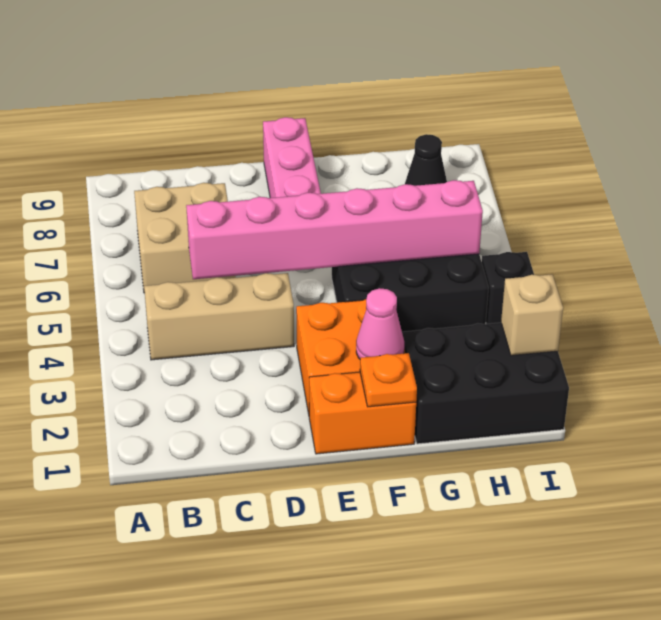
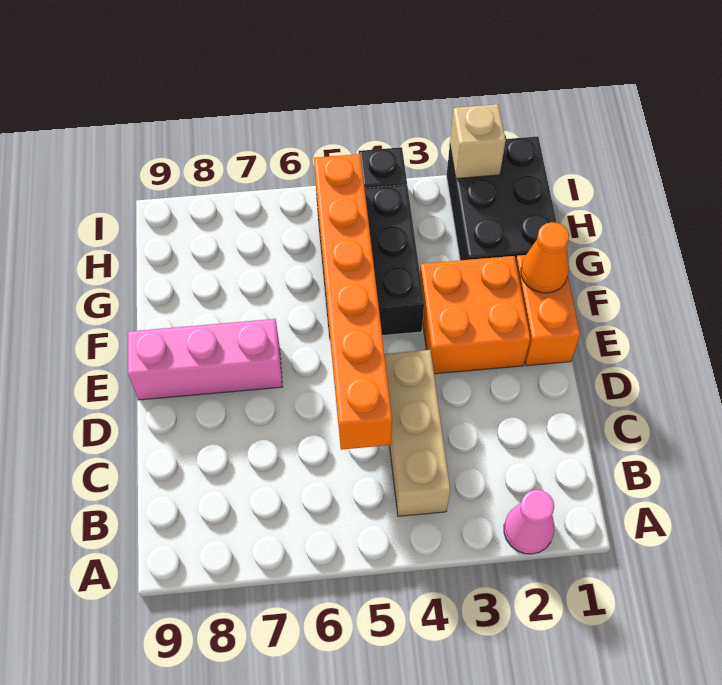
tan brick B6:C7 level 1 -> none
pink brick C5:H5 level 2 -> orange brick C5:H5 level 2
orange plate F1 level 2 -> orange cone F1 level 2
pink cone F2 level 2 -> pink cone A2 level 1
black cone H8 level 1 -> none

